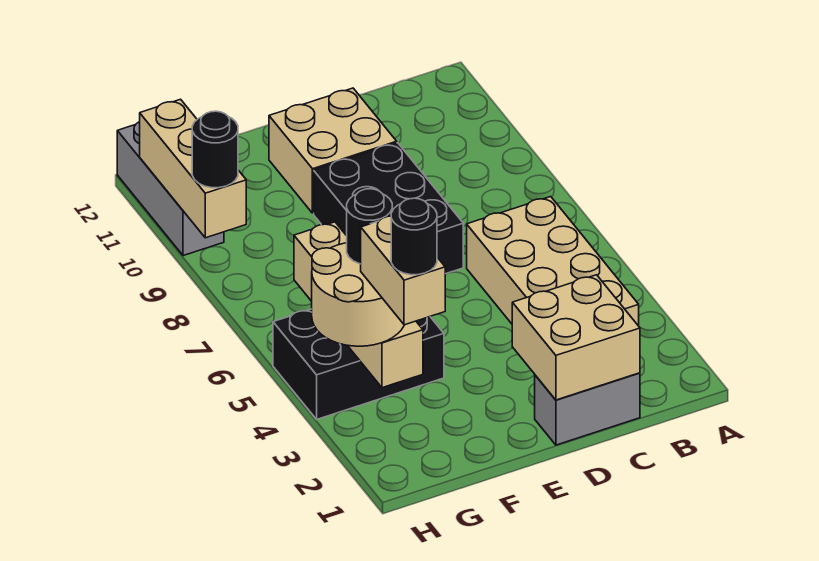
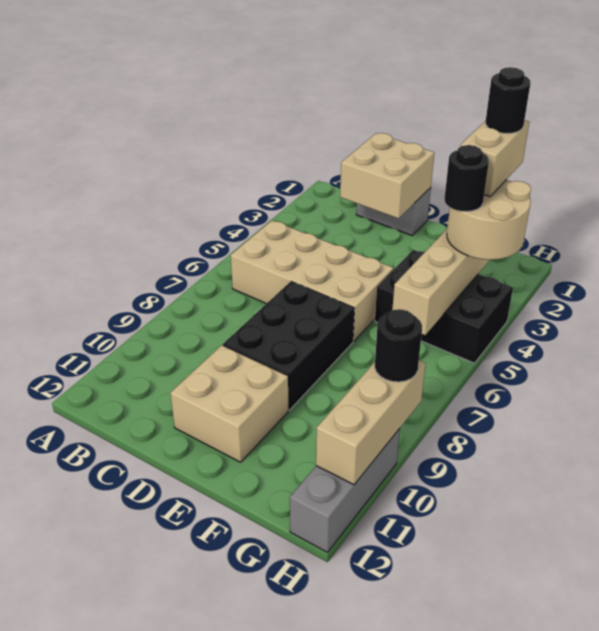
tan brick B3:C6 level 1 -> tan brick B5:E6 level 1

